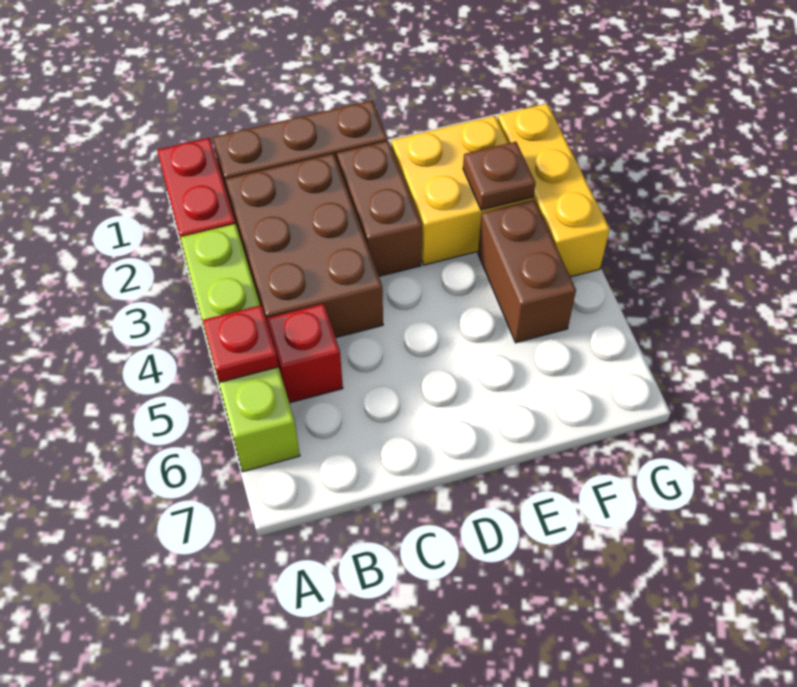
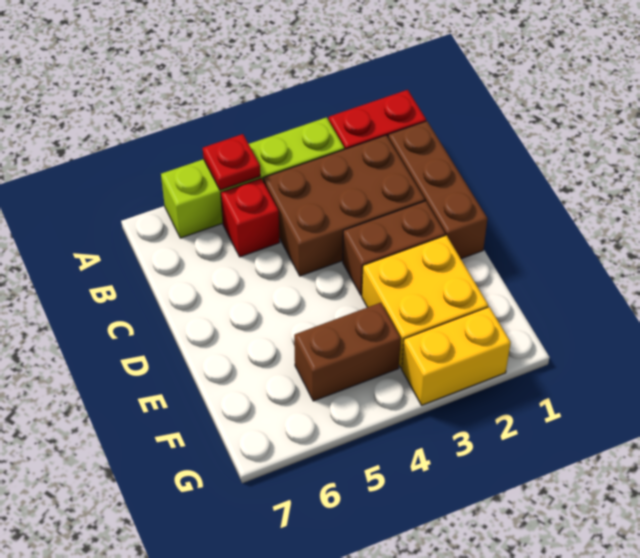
brown plate F3 level 2 -> none
yellow brick G2:G4 level 1 -> yellow brick G2:G3 level 1

